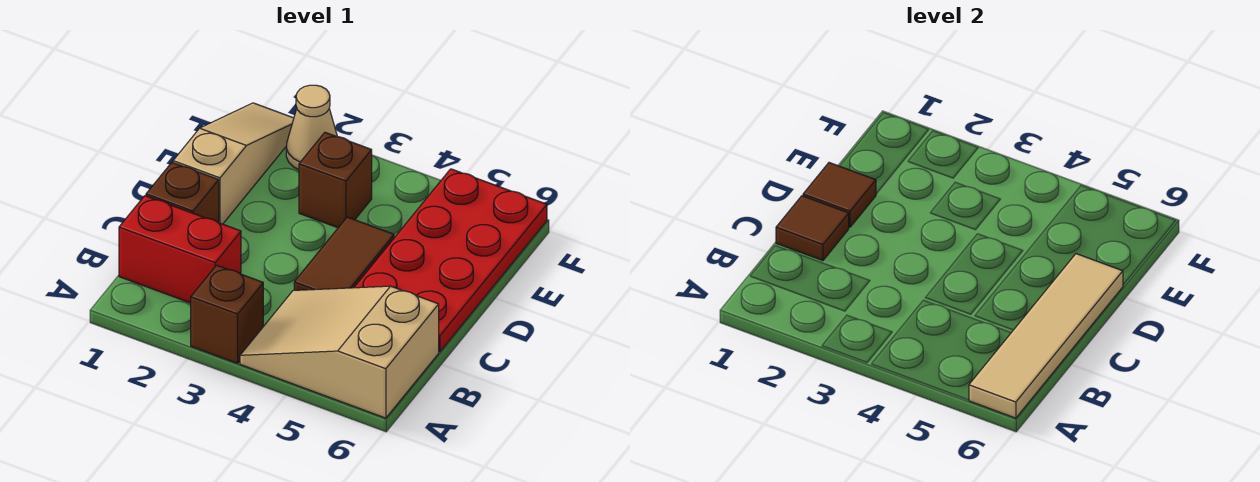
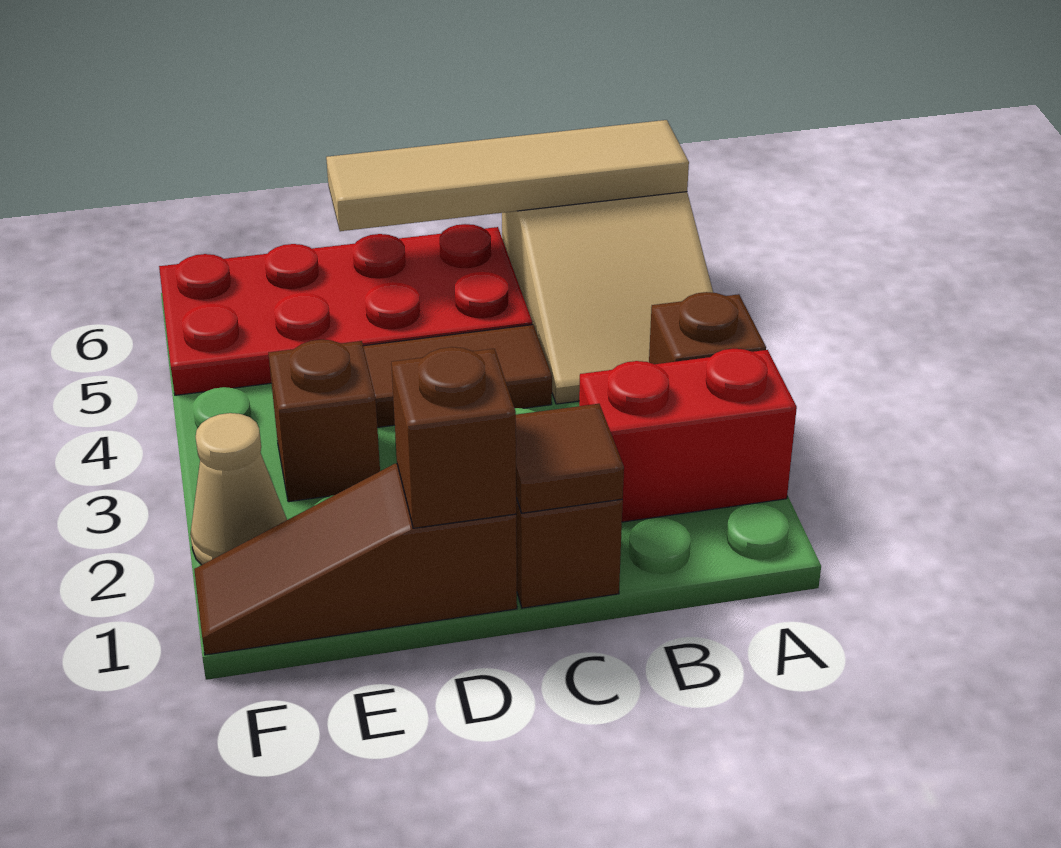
red brick B1:B2 level 1 -> red brick A2:B2 level 1
tan slope D1:F1 level 1 top D -> brown slope D1:F1 level 1 top D
brown tile D1 level 2 -> brown brick D1 level 2

